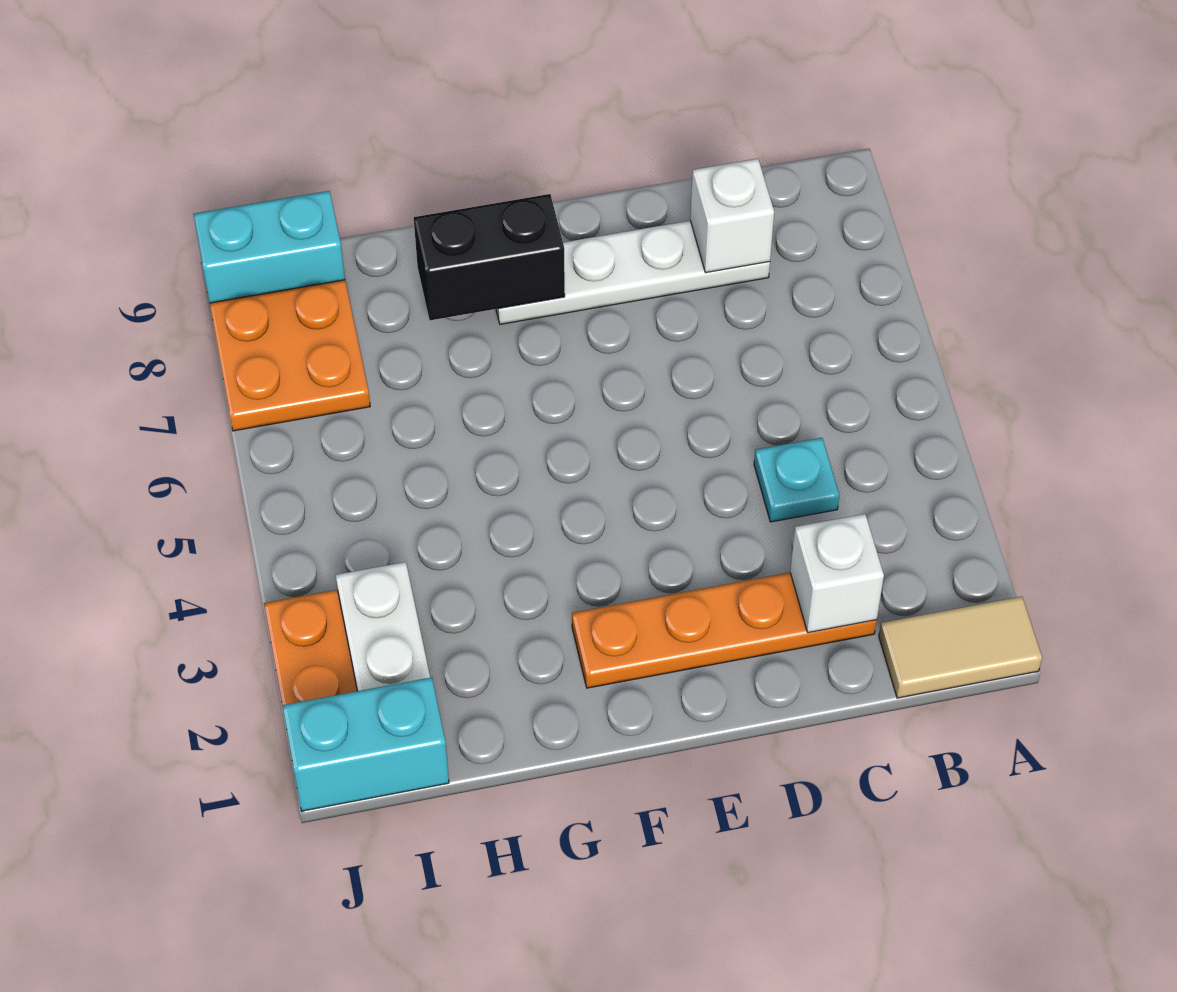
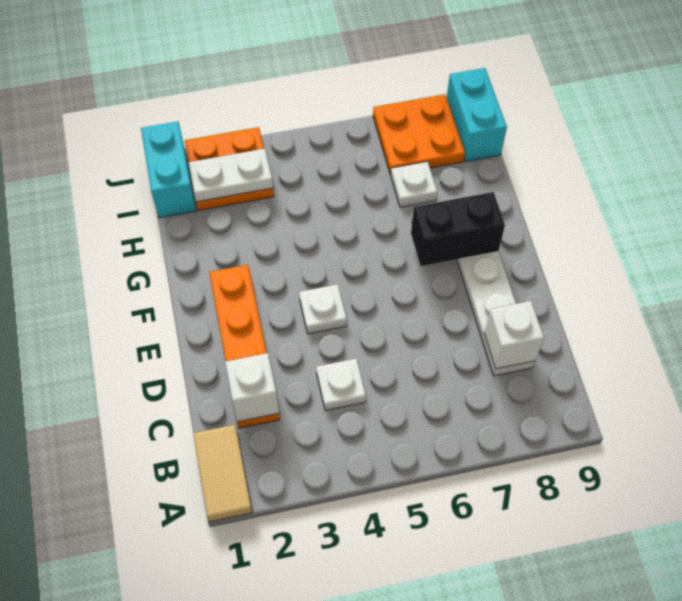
cyan plate C4 level 1 -> white plate C4 level 1
none -> white plate E4 level 1
black brick F8:G8 level 2 -> black brick F7:F8 level 2
none -> white plate H7 level 1

